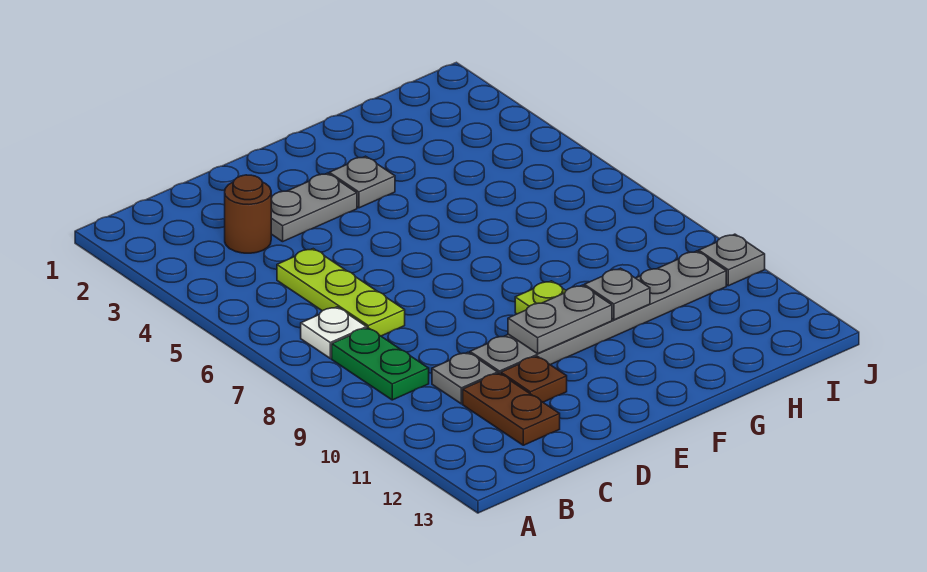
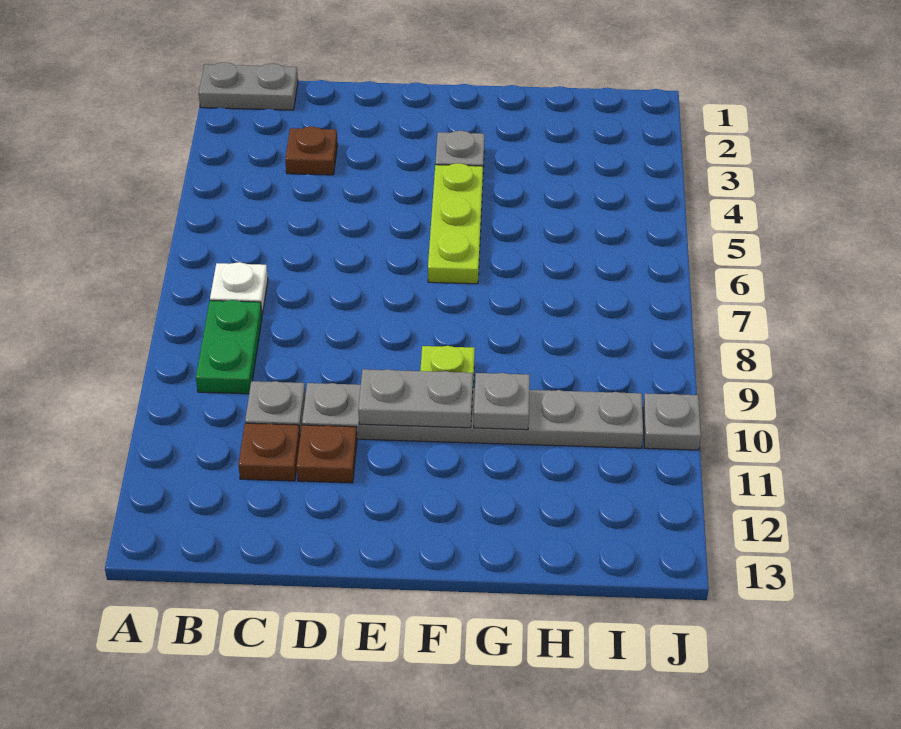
brown round brick C3 level 1 -> brown plate C3 level 1
lime plate C5:C7 level 1 -> lime plate F4:F6 level 1
brown plate C11:C12 level 1 -> brown plate C11 level 1
grey plate D3:E3 level 1 -> grey plate A1:B1 level 1

